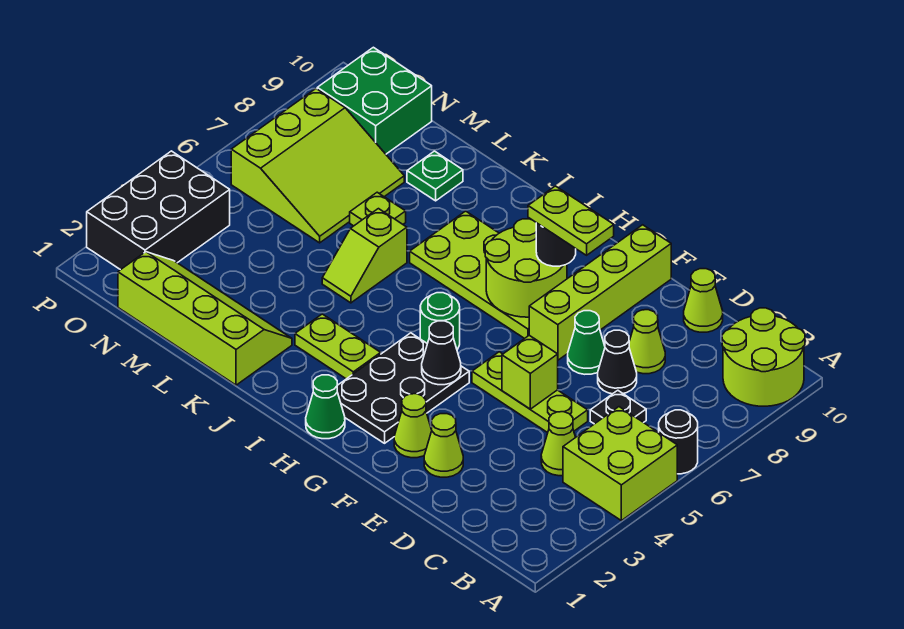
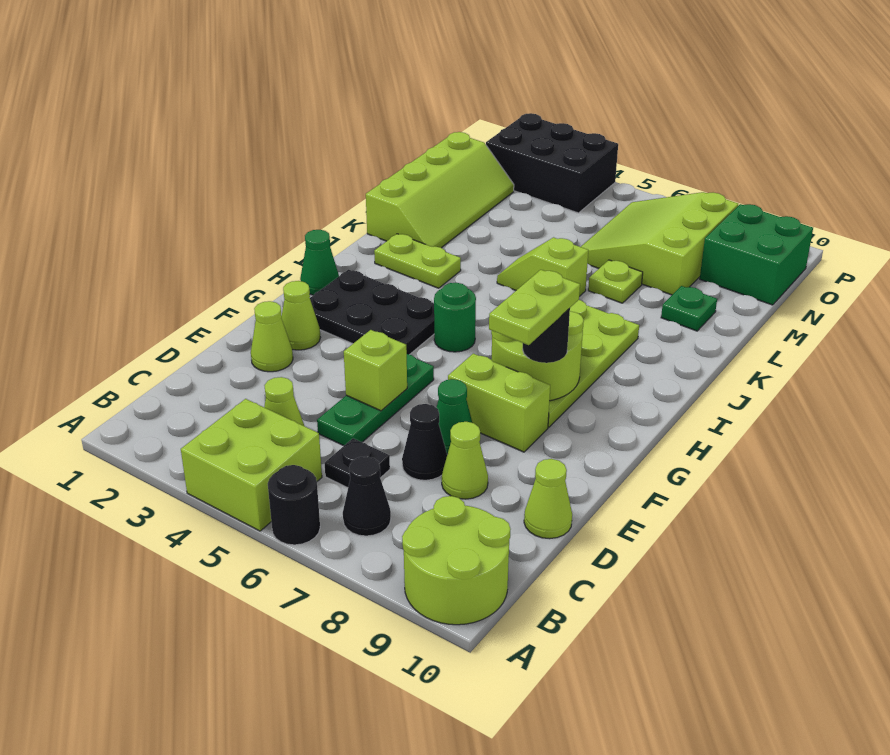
lime plate D5:F5 level 1 -> green plate D5:F5 level 1
lime brick F7:F10 level 1 -> lime brick F7:F8 level 1
black cone G4 level 2 -> black cone B7 level 1
lime plate I3:J3 level 1 -> lime plate J2:J3 level 1
lime slope M6:O8 level 1 top O -> lime slope M6:O8 level 1 top 8

